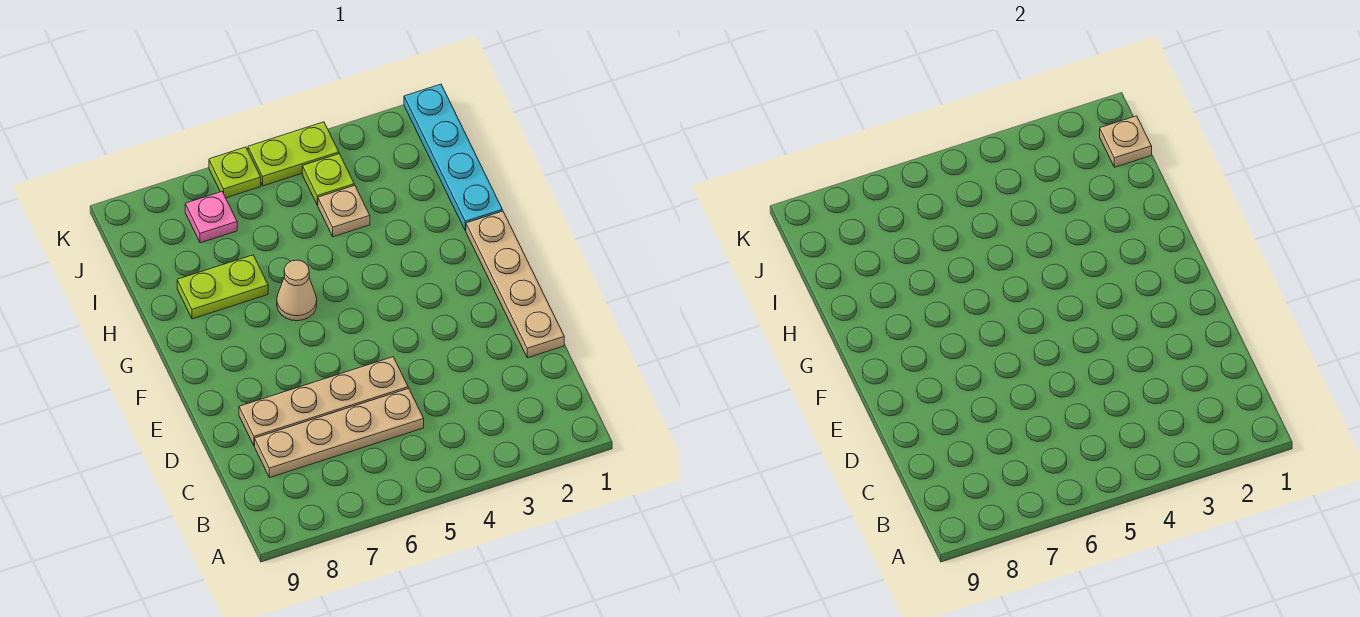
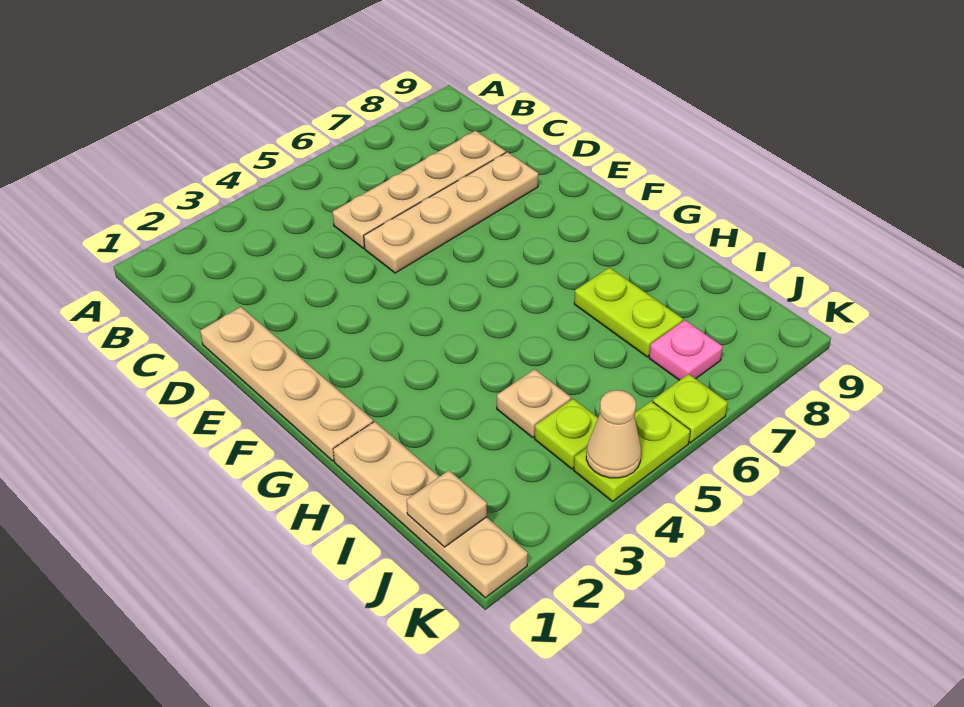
tan cone G6 level 1 -> tan cone K4 level 2
cyan plate H1:K1 level 1 -> tan plate H1:K1 level 1
lime plate H7:H8 level 1 -> lime plate H7:I7 level 1

